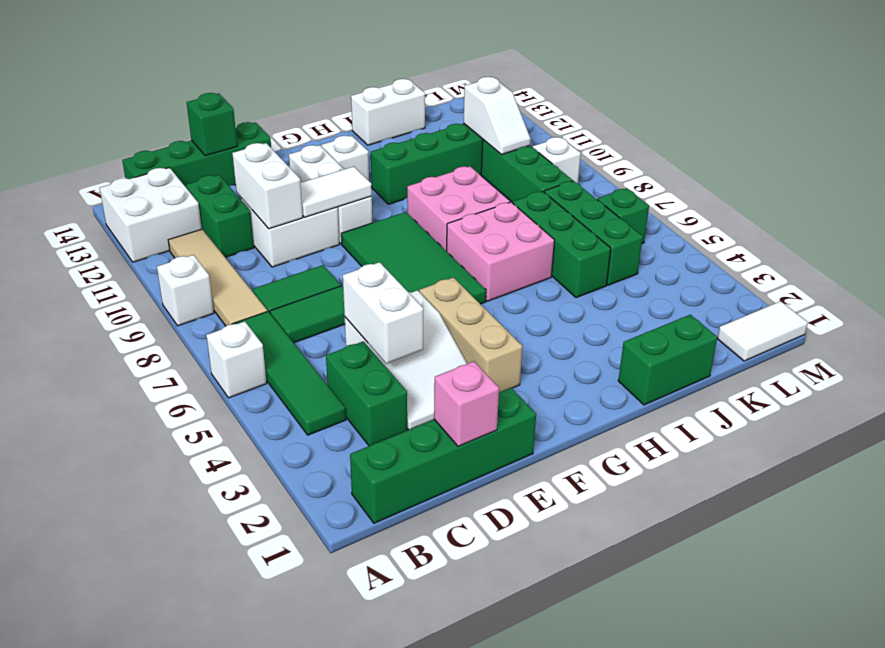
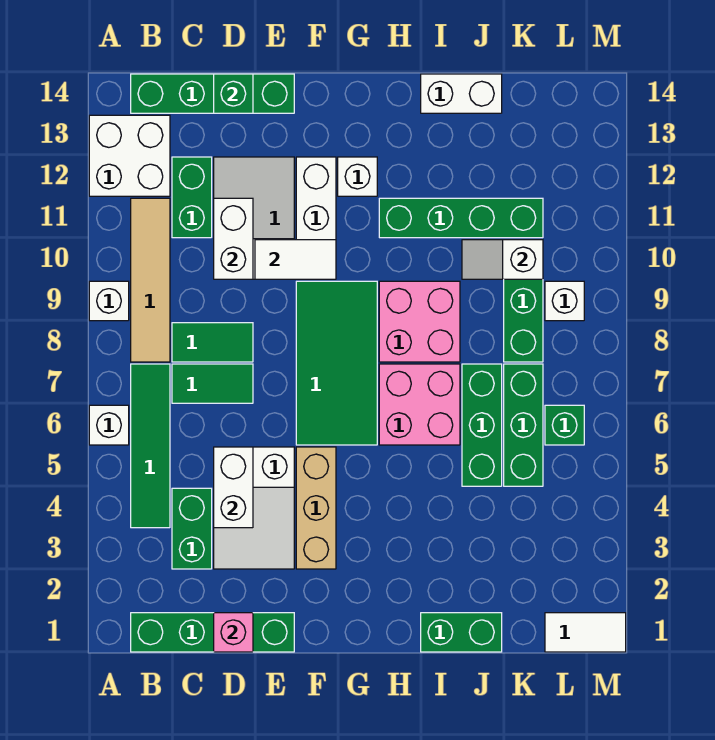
white slope K10:K11 level 2 top 11 -> white slope J10:K10 level 2 top K

